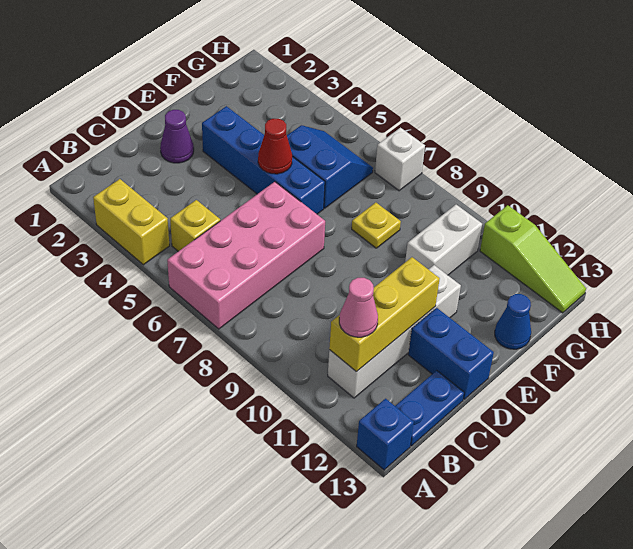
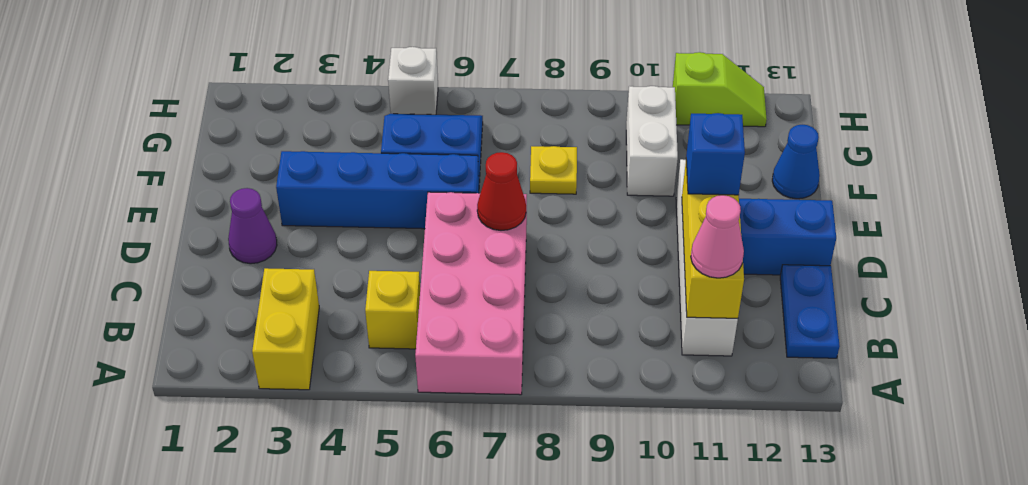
yellow brick A3:A4 level 1 -> yellow brick A3:B3 level 1
blue brick A13 level 1 -> blue brick D11 level 3
red cone E5 level 2 -> red cone D7 level 2
white brick H7 level 1 -> white brick H5 level 1
lime slope H11:H13 level 1 top 11 -> lime slope H11:H12 level 1 top 11

